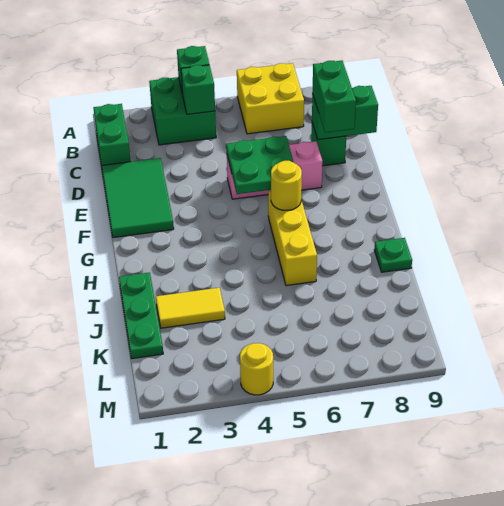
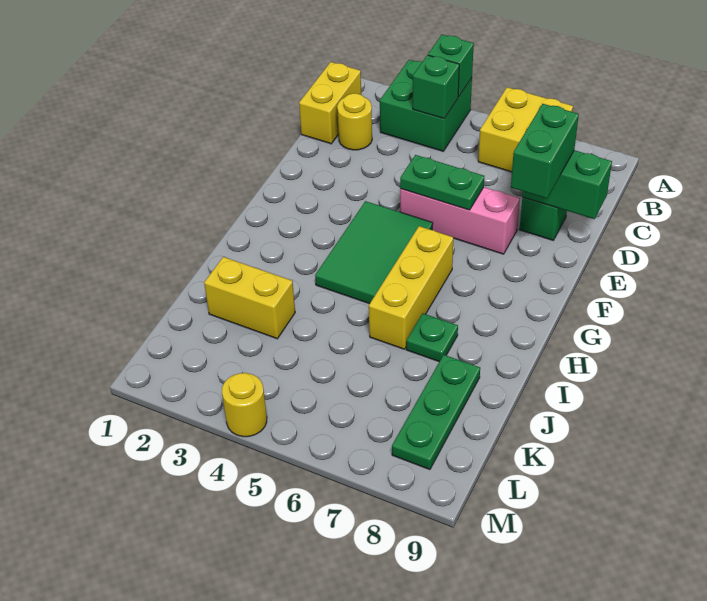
green brick B1:C1 level 1 -> yellow brick B1:C1 level 1
green tile D1:F2 level 1 -> green tile F4:H5 level 1
green plate E5:F6 level 2 -> green plate E5:E6 level 2
yellow round brick G6 level 2 -> yellow round brick C2 level 1
green plate I1:K1 level 1 -> green plate J8:L8 level 1
green plate I9 level 1 -> green plate I7 level 1
yellow tile J2:J3 level 1 -> yellow brick J2:J3 level 1

